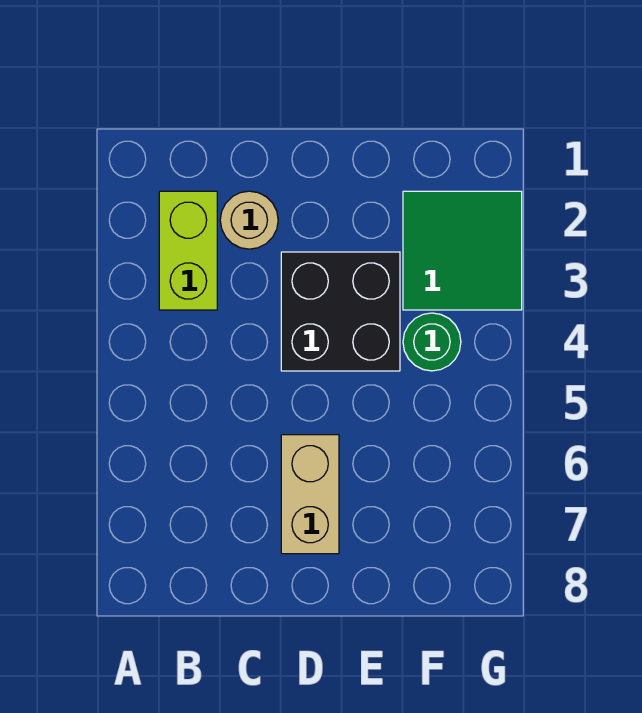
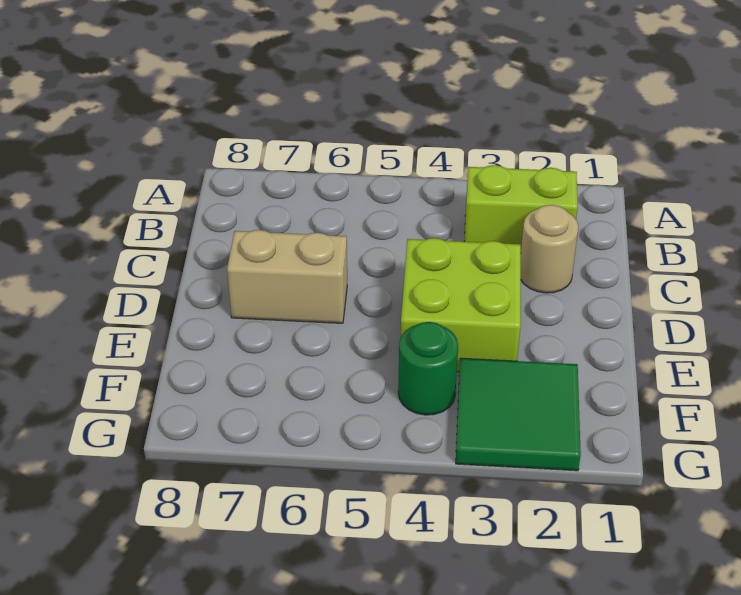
black brick D3:E4 level 1 -> lime brick D3:E4 level 1

